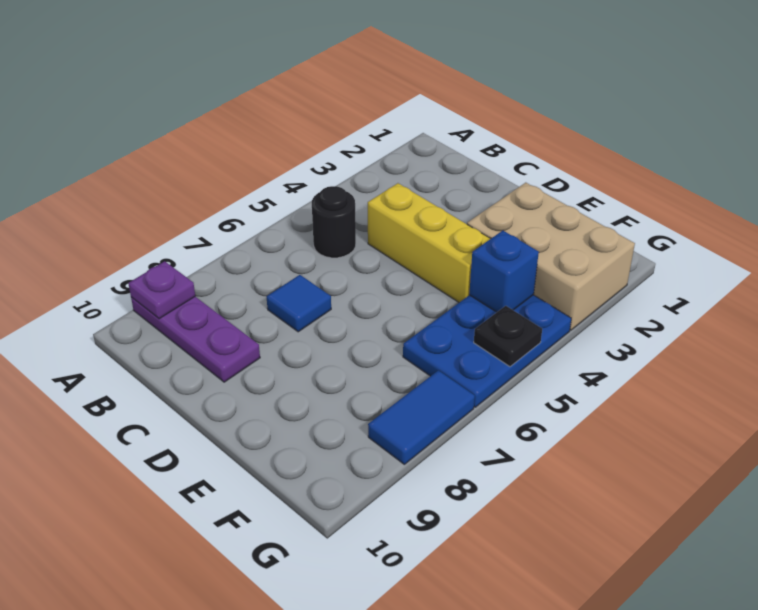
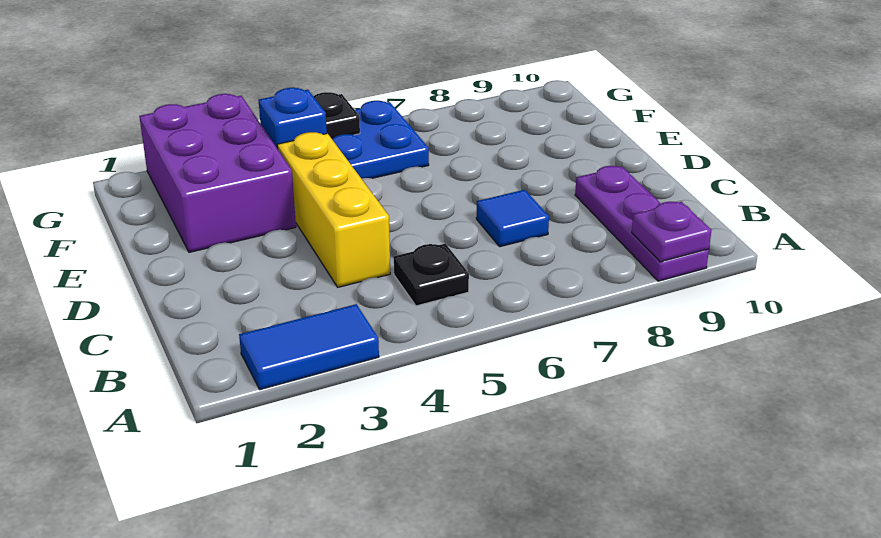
black round brick B5 level 1 -> black plate B5 level 1
tan brick E2:G3 level 1 -> purple brick E2:G3 level 1
blue tile G7:G8 level 1 -> blue tile A2:A3 level 1

